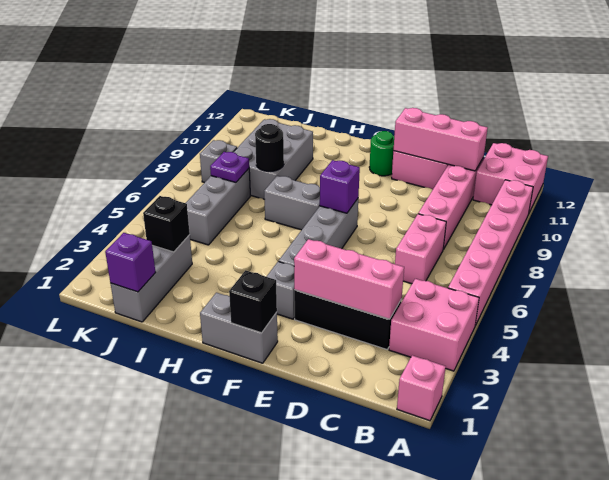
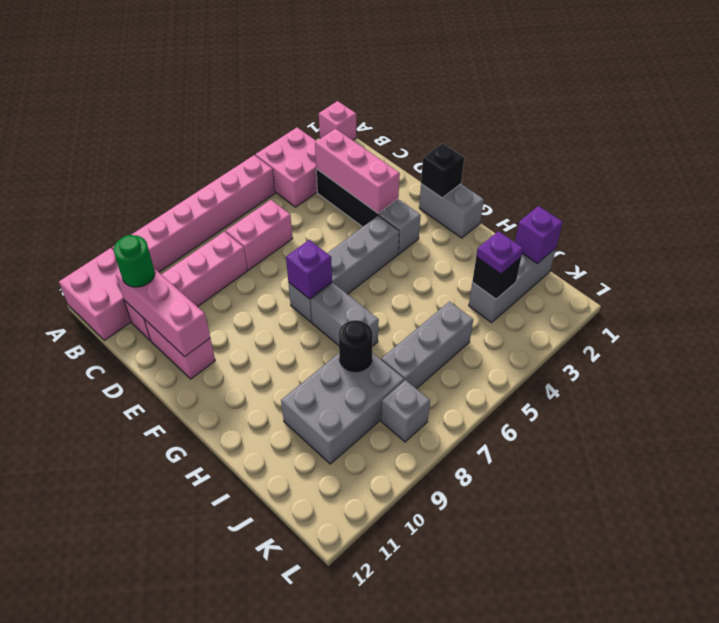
green round brick F11 level 1 -> green round brick C11 level 3
purple plate J7 level 2 -> purple plate J3 level 3

